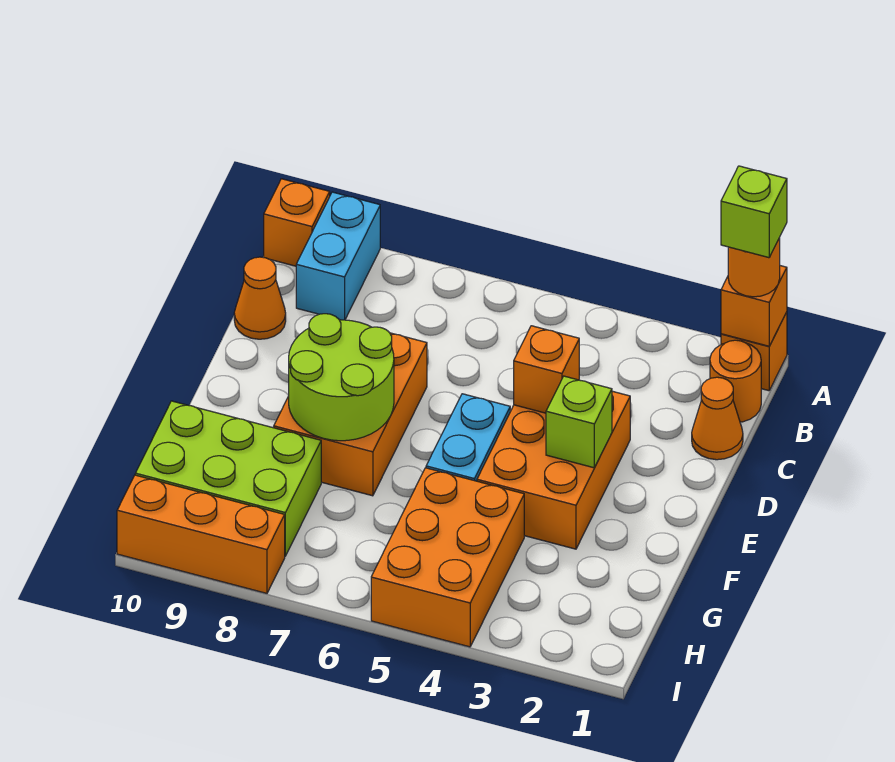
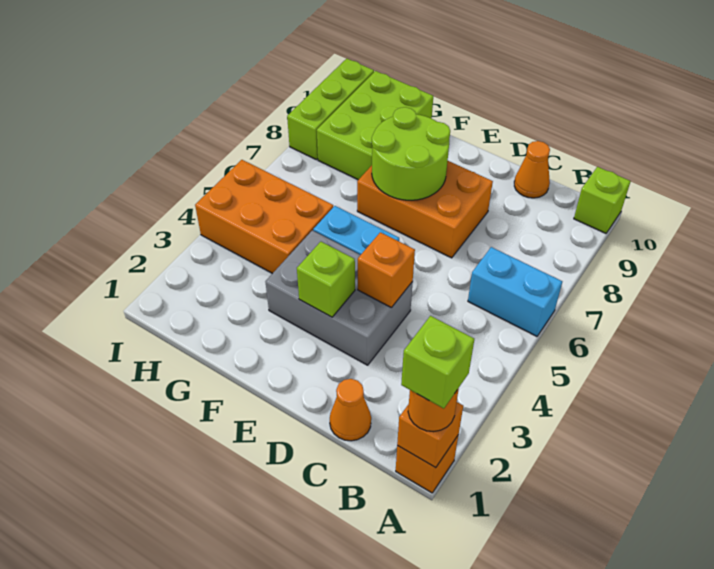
cyan brick A9:B9 level 1 -> cyan brick A6:B6 level 1
orange brick A10 level 1 -> lime brick A10 level 1
orange round brick B1 level 1 -> none
orange brick D3:F4 level 1 -> grey brick D3:F4 level 1
orange brick I8:I10 level 1 -> lime brick I8:I10 level 1

